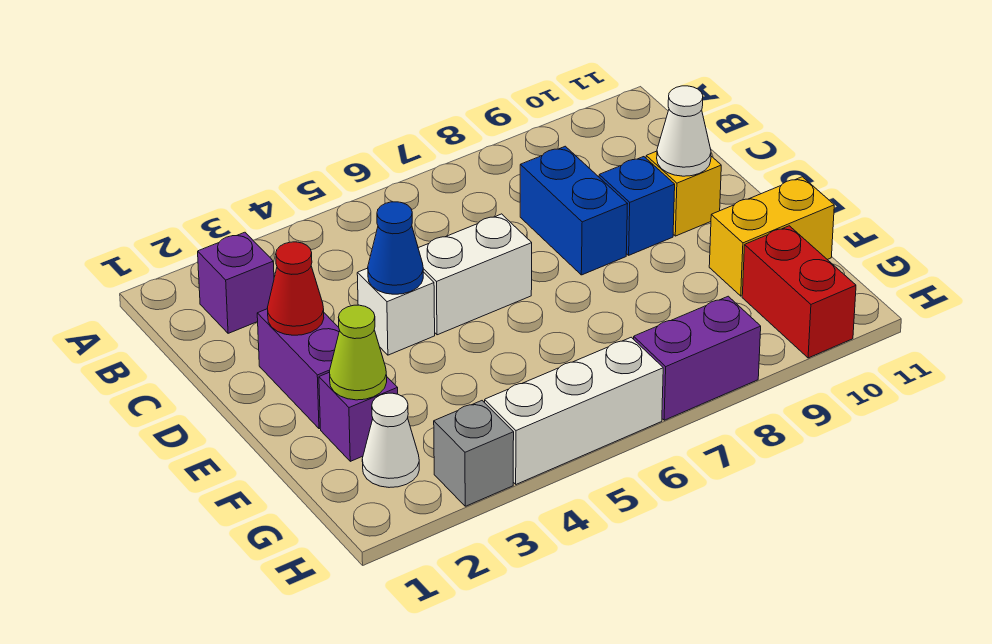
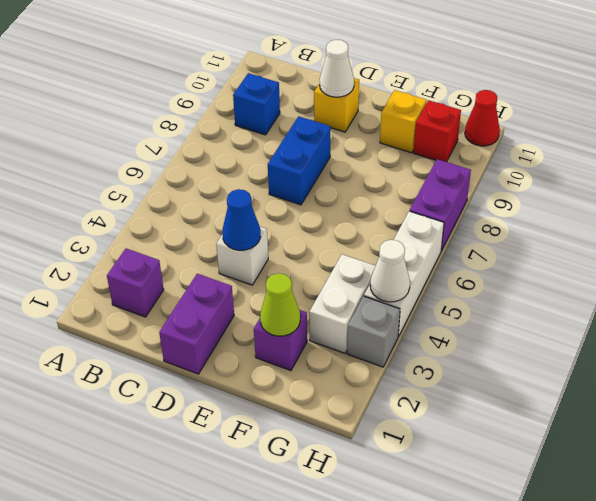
blue brick C8:D8 level 1 -> blue brick D7:D8 level 1
purple brick D2:E2 level 1 -> purple brick D1:D2 level 1
red cone D2 level 2 -> red cone H11 level 1
white brick D5:D6 level 1 -> white brick G3:G4 level 1
blue brick D9 level 1 -> blue brick B9 level 1
yellow brick F10:F11 level 1 -> yellow brick F10 level 1
white cone G2 level 1 -> white cone H4 level 2
red brick G10:H10 level 1 -> red brick G10 level 1

